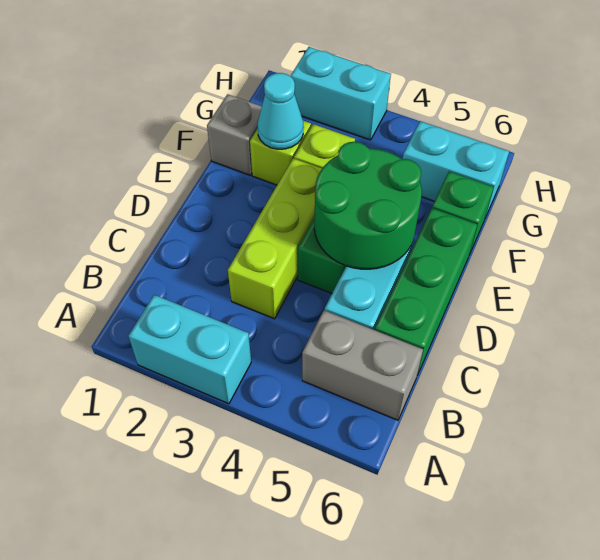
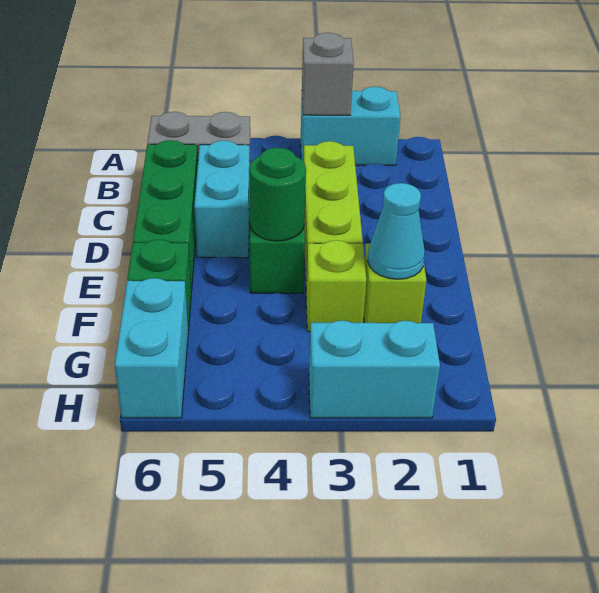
green round brick D4:E5 level 2 -> green round brick E4 level 2
grey brick F1 level 1 -> grey brick A3 level 2
cyan brick G5:G6 level 1 -> cyan brick G6:H6 level 1

